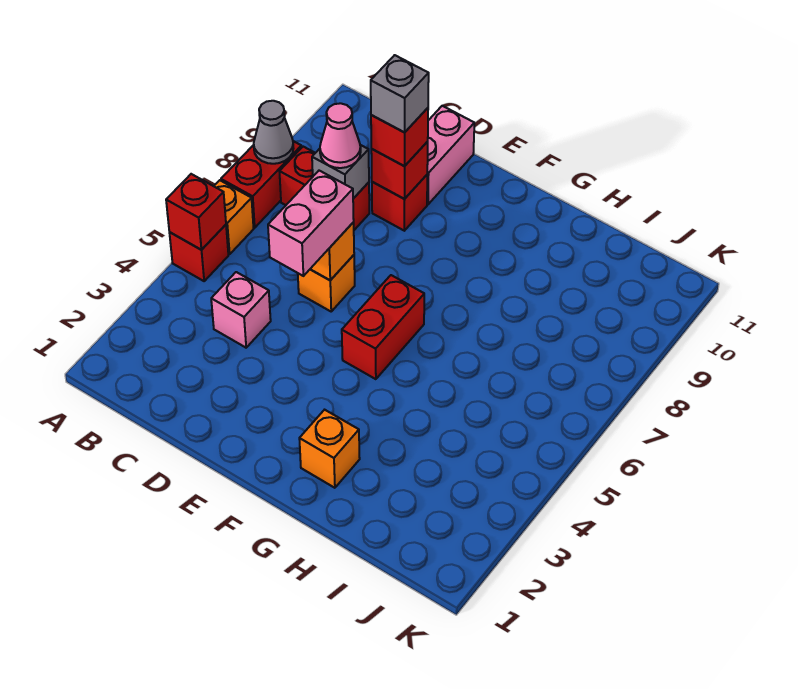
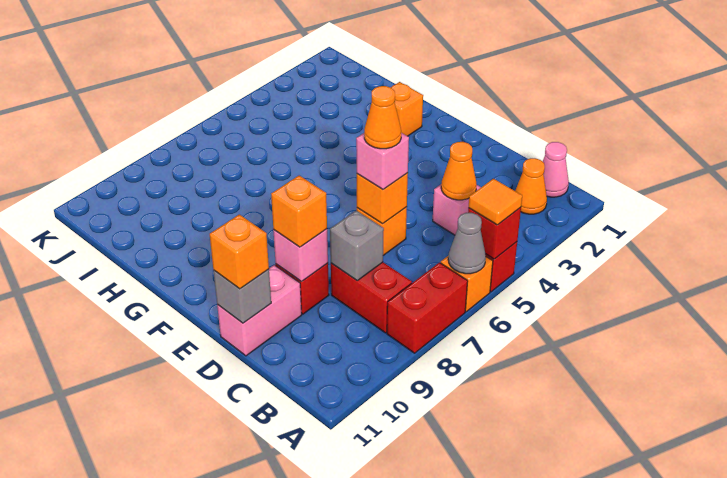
none -> orange tile A5 level 3
grey cone A8 level 2 -> grey cone A6 level 2
none -> orange cone B2 level 1
none -> orange cone C4 level 2
pink cone C8 level 3 -> pink cone B1 level 1
pink brick D5:D6 level 3 -> pink brick D6 level 3
none -> orange cone D6 level 4
red brick D9 level 2 -> pink brick D9 level 2
red brick D9 level 3 -> orange brick D9 level 3
grey brick D9 level 4 -> grey brick D11 level 2
none -> orange brick D11 level 3
red brick F5:F6 level 1 -> none

